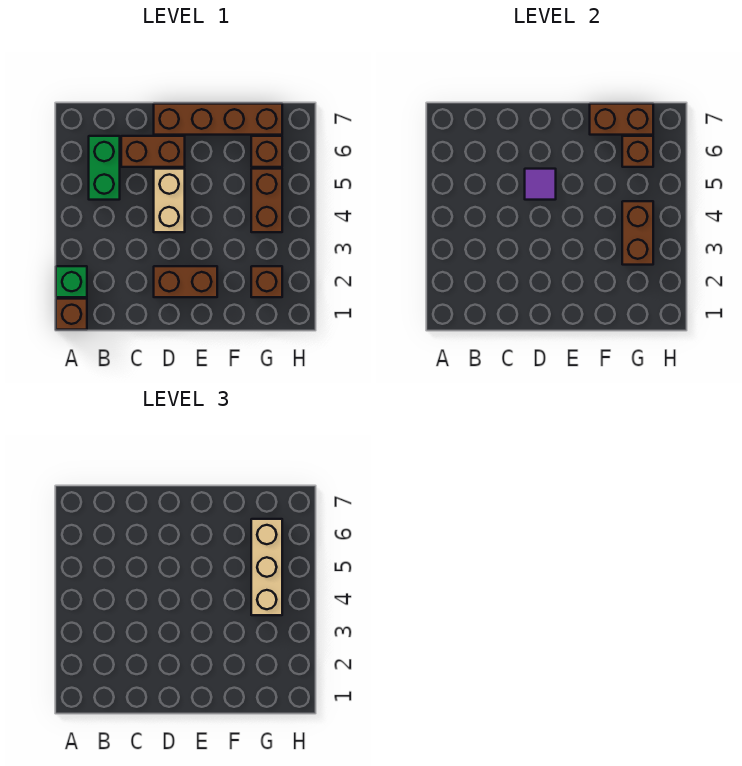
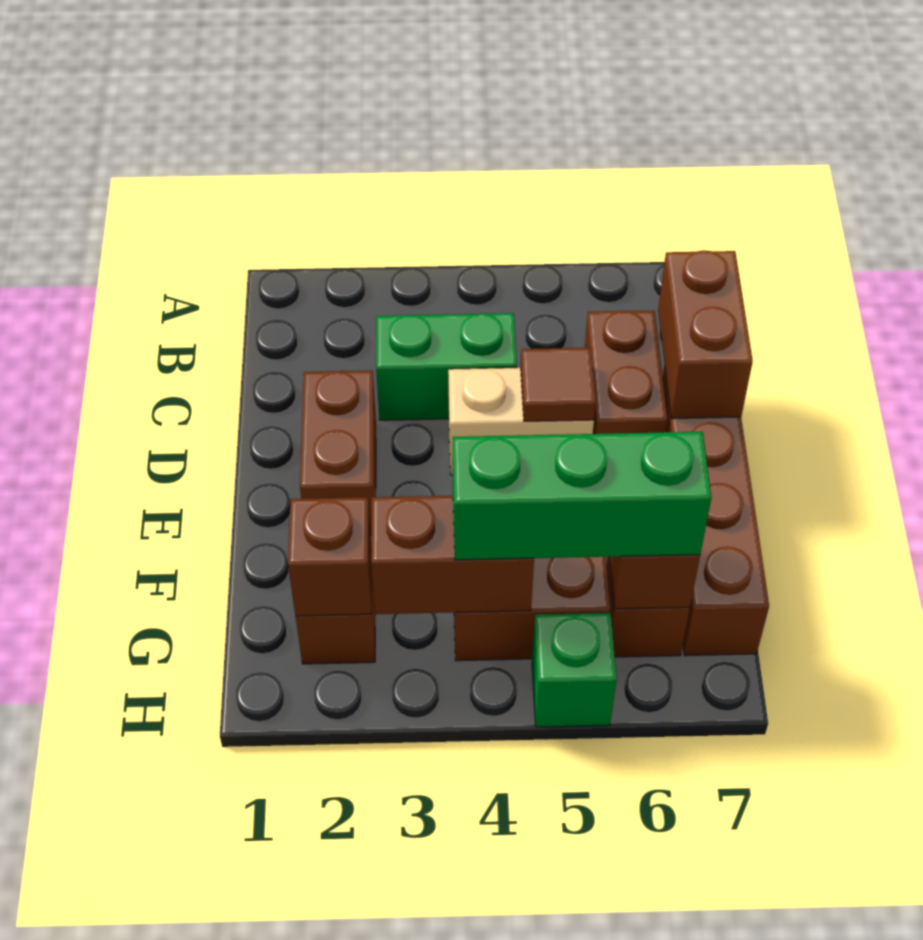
brown brick A1 level 1 -> brown brick G2 level 2
green brick A2 level 1 -> green brick H5 level 1
green brick B5:B6 level 1 -> green brick C3:C4 level 1
purple tile D5 level 2 -> brown tile D5 level 2
brown brick F7:G7 level 2 -> brown brick C7:D7 level 2
tan brick G4:G6 level 3 -> green brick G4:G6 level 3

